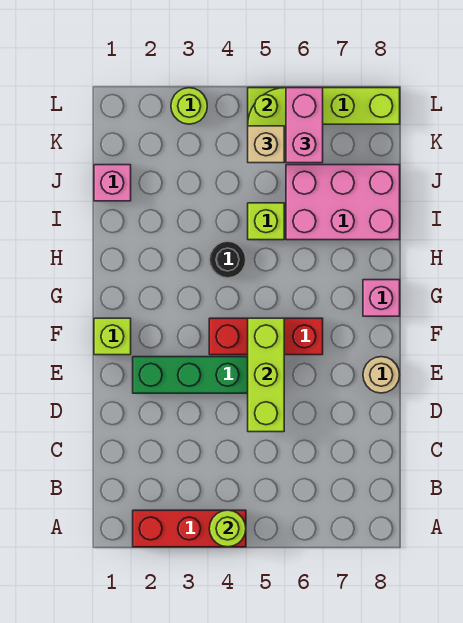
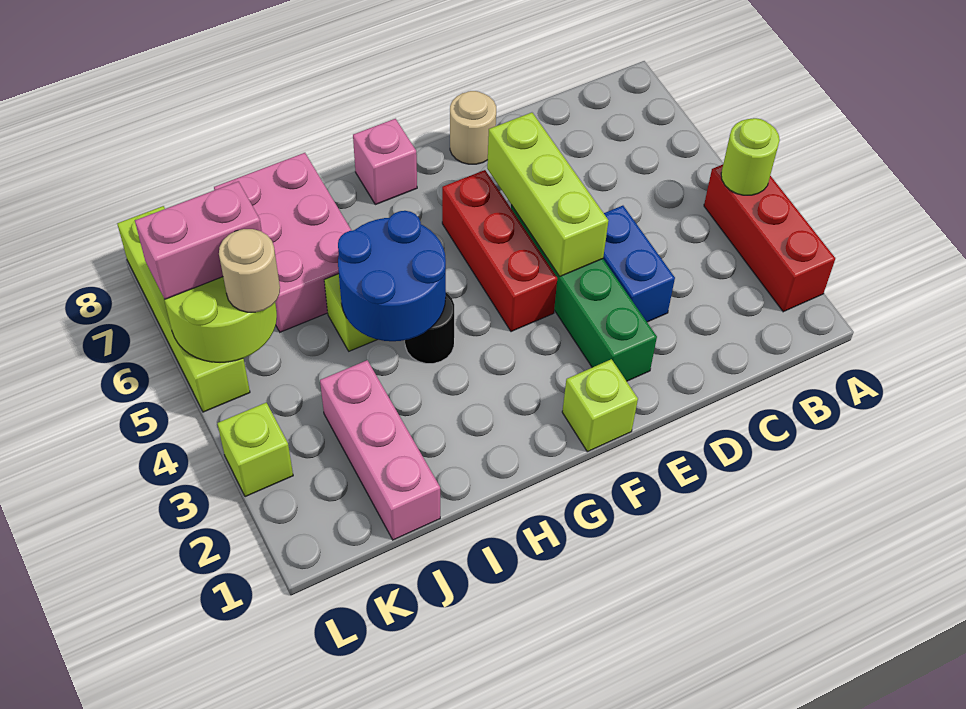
none -> blue brick D3:D4 level 1
lime brick D5:F5 level 2 -> lime brick E4:E6 level 2
none -> blue round brick H4:I5 level 2
pink brick J1 level 1 -> pink brick J1:J3 level 1
tan brick K5 level 3 -> tan round brick K5 level 3
lime round brick L3 level 1 -> lime brick L3 level 1

